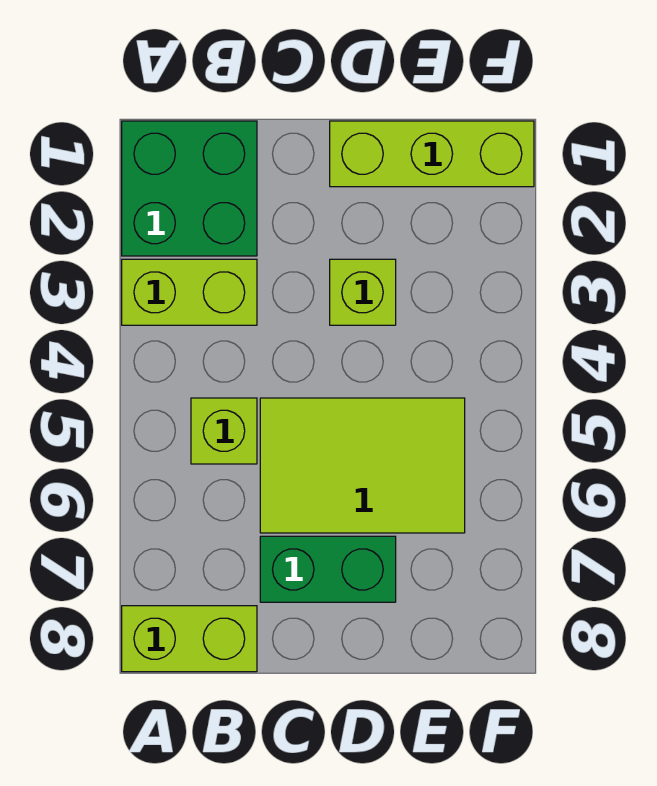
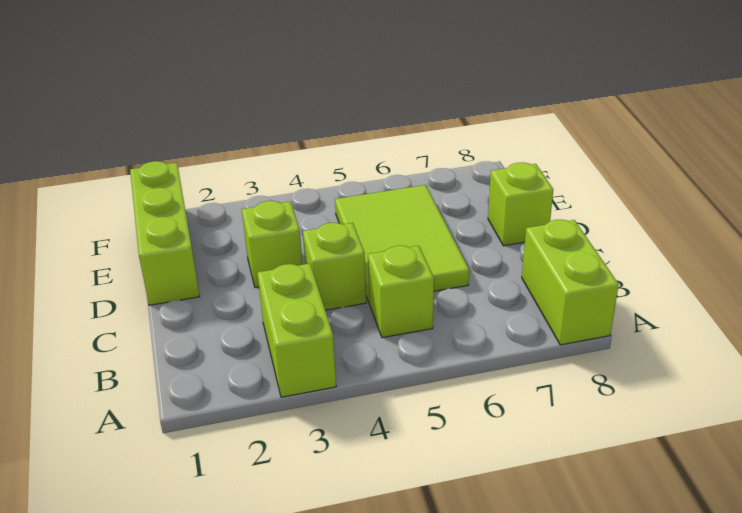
green brick A1:B2 level 1 -> none
none -> lime brick C4 level 1
green brick C7:D7 level 1 -> none
none -> lime brick D8 level 1

